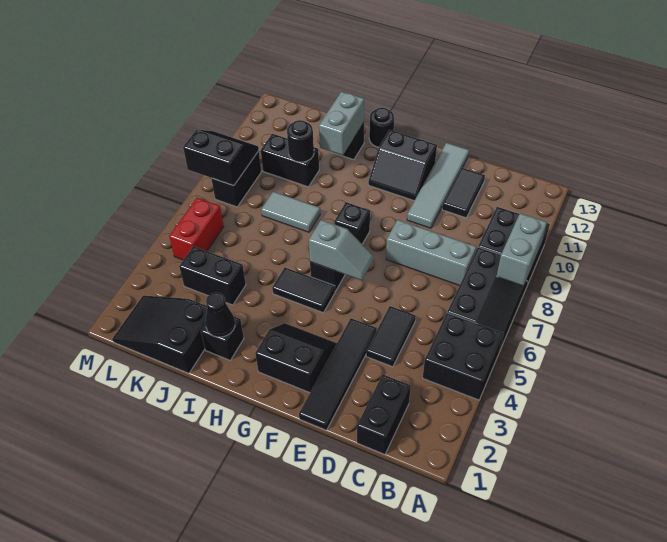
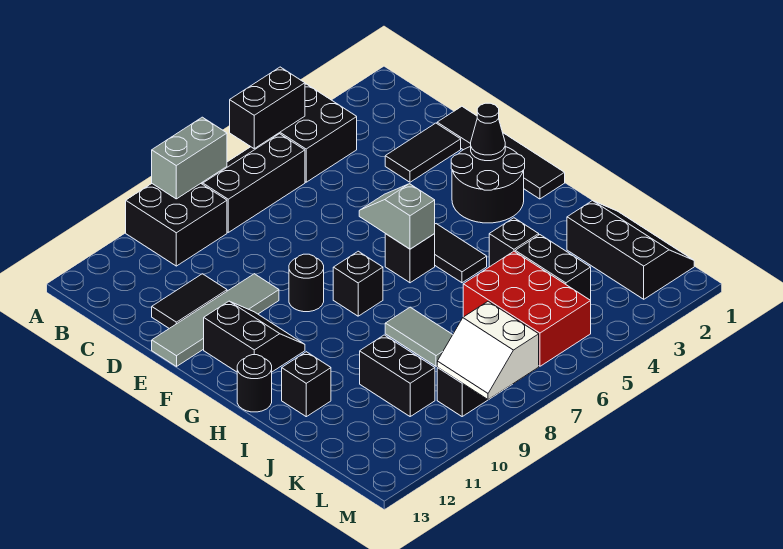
black brick C1:C2 level 1 -> black brick A5:A6 level 2
grey brick C8:E8 level 1 -> none
black tile D4:D5 level 1 -> black tile D2:D3 level 1
black tile E1:E4 level 1 -> black tile D1:G1 level 1
black slope F2:G3 level 1 top 2 -> black round brick F2:G3 level 1
black brick I2 level 1 -> black brick I4 level 1
black cone I2 level 2 -> black cone F2 level 2
grey brick I11:I12 level 2 -> none
black slope J1:L2 level 1 top J -> black slope J1:L2 level 1 top 2
black round brick J10 level 2 -> black round brick F9 level 1
red brick L5:L6 level 1 -> red brick J5:L6 level 1
black slope L8:M9 level 2 top 8 -> white slope L8:M9 level 2 top 8

